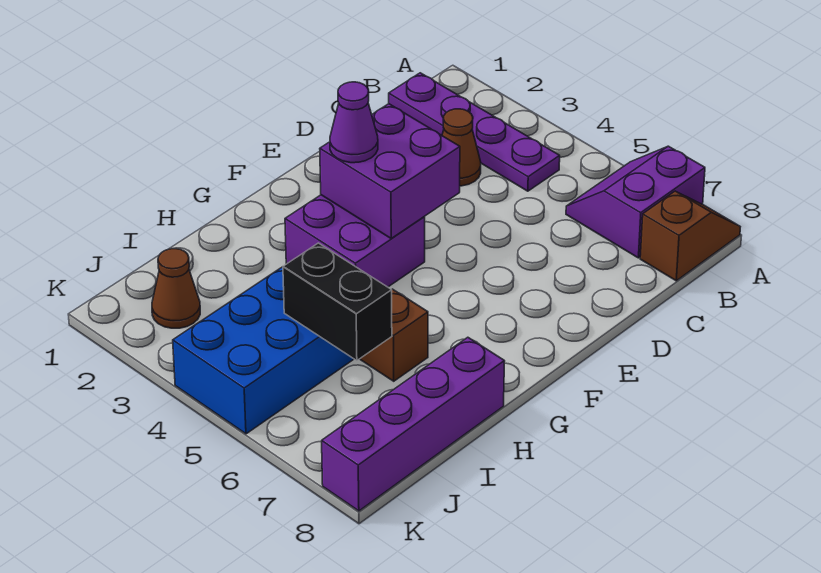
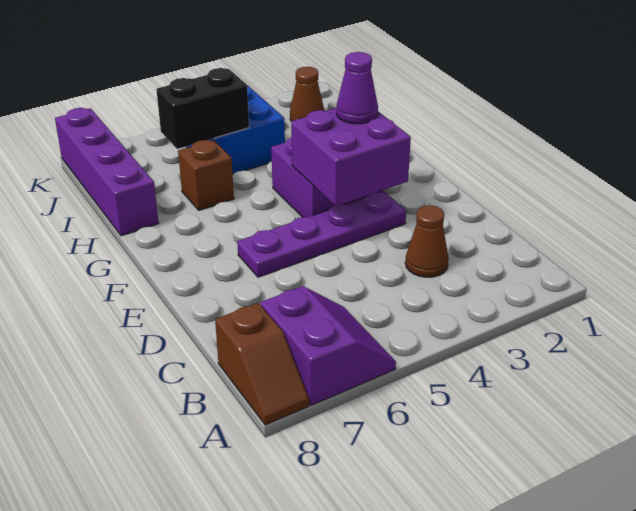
purple plate B1:B4 level 1 -> purple plate E3:E6 level 1

